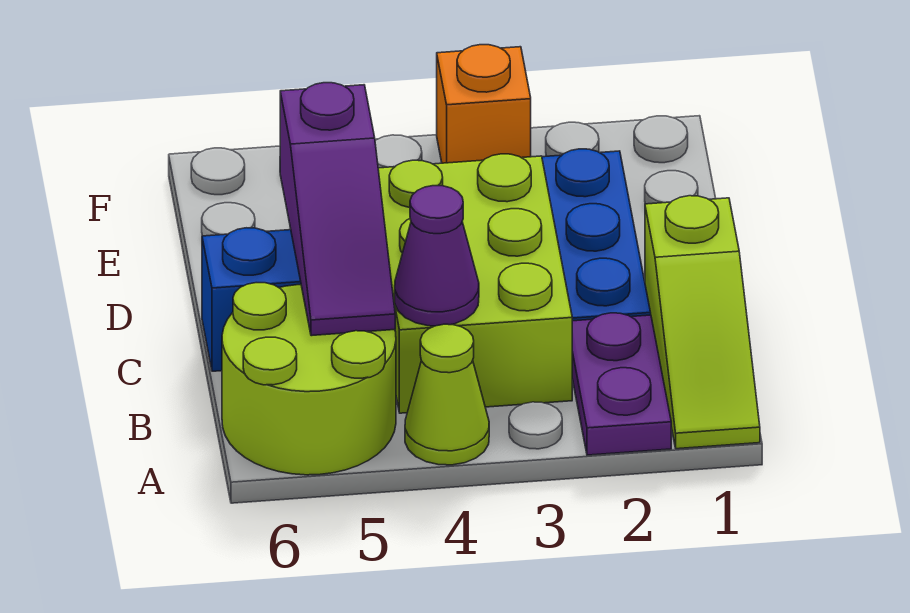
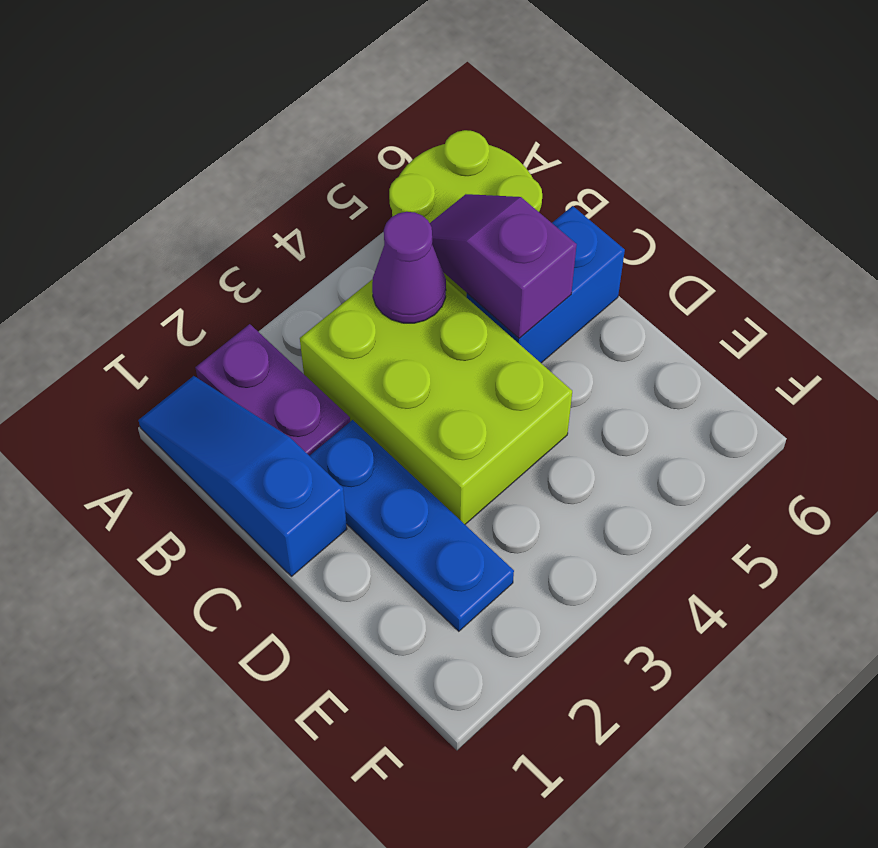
lime slope A1:C1 level 1 top C -> blue slope A1:C1 level 1 top C
lime cone A4 level 1 -> none
purple slope B5:D5 level 2 top D -> purple slope B5:C5 level 2 top C
orange brick F3 level 1 -> none

